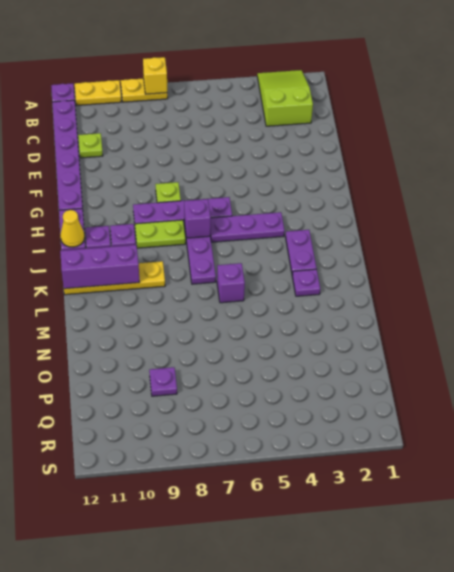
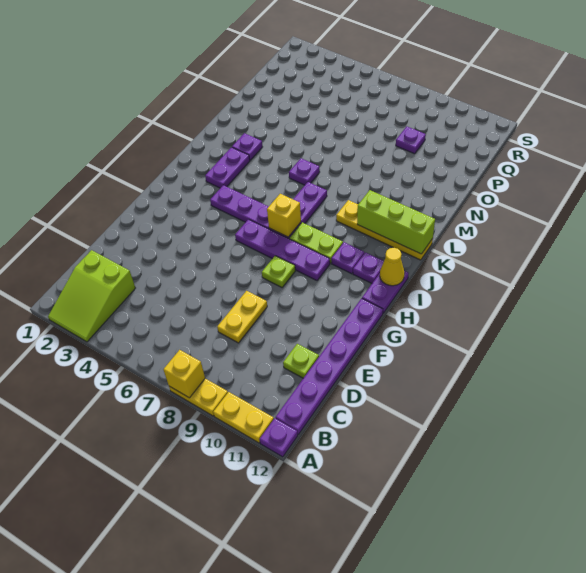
none -> yellow plate D8:E8 level 1
purple brick I7 level 2 -> yellow brick I7 level 2
purple brick K10:K12 level 2 -> lime brick K10:K12 level 2
purple brick L6 level 1 -> purple plate L6 level 1

